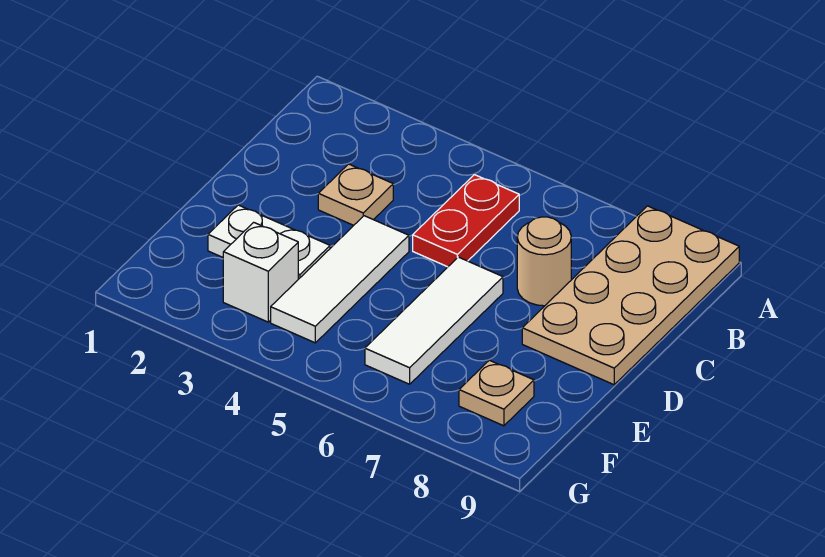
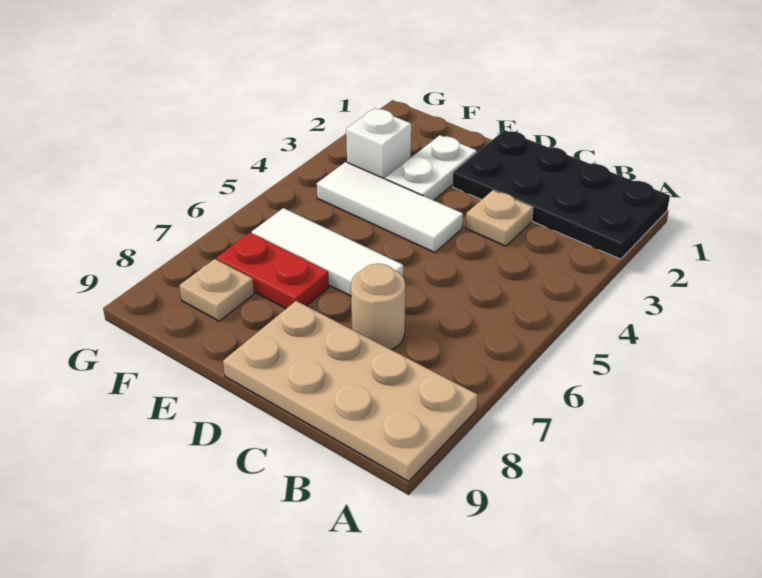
none -> black plate A1:D2 level 1
red plate B5:C5 level 1 -> red plate E7:F7 level 1

